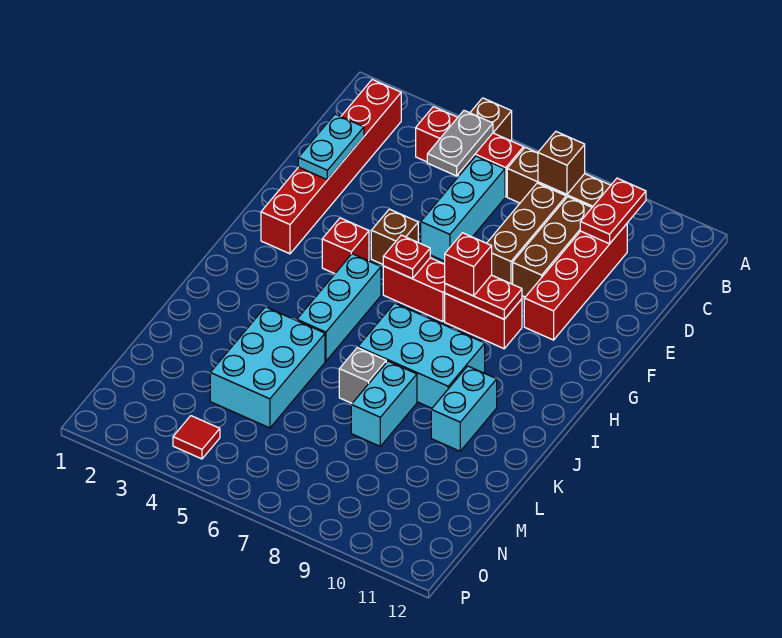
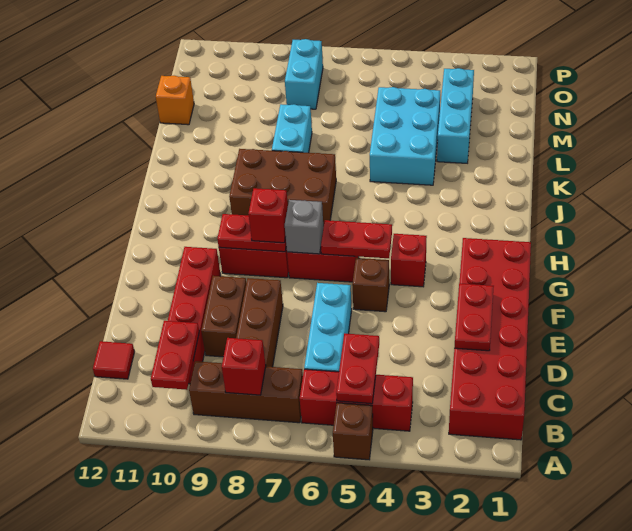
red brick B2:G2 level 1 -> red brick B1:G2 level 1
grey plate B5:C5 level 2 -> red plate B5:C5 level 2
brown brick B8 level 2 -> red brick B8 level 2
brown brick C9:E9 level 1 -> brown brick D9:E9 level 1
cyan plate D2:E2 level 2 -> red plate D2:E2 level 2
red plate G6 level 2 -> red plate G5:G6 level 2
cyan brick H5:J5 level 1 -> cyan brick L3:N3 level 1
cyan brick I7:J9 level 1 -> brown brick I7:J9 level 1
cyan brick J10:K10 level 1 -> cyan brick N8:O8 level 1
grey brick K7 level 1 -> grey brick G7 level 2
none -> orange brick M12 level 1
red tile O4 level 1 -> red tile C12 level 1

